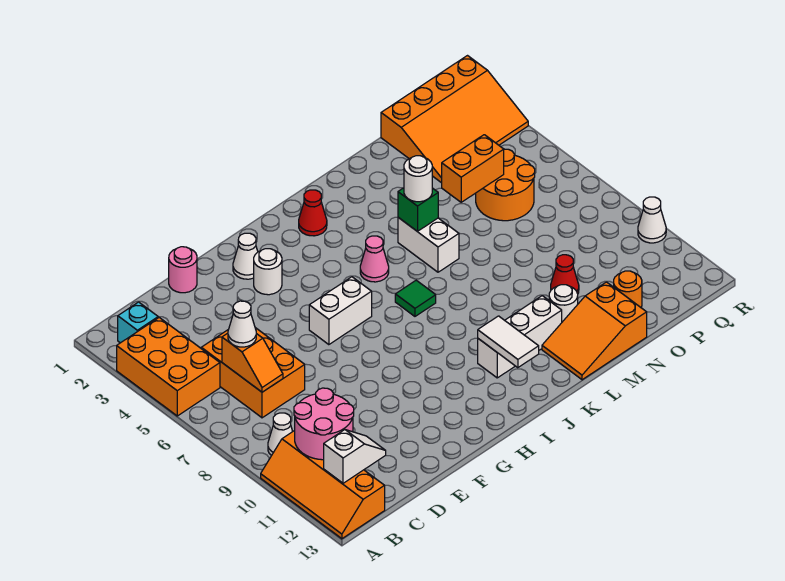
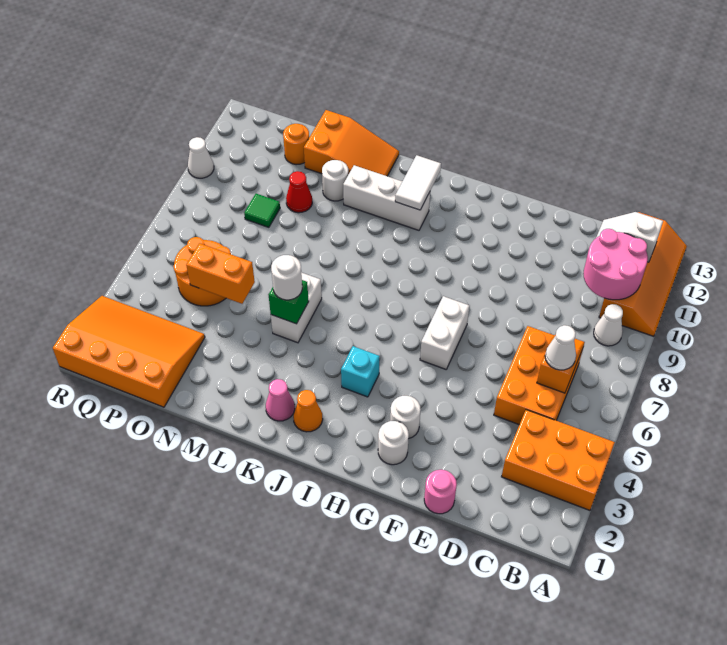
orange brick A3:B5 level 1 -> orange brick A3:C4 level 1
cyan brick B2 level 1 -> cyan brick I4 level 1
white cone G2 level 1 -> white round brick G2 level 1
white brick G6:H6 level 1 -> white brick G6:G7 level 1
red cone J2 level 1 -> orange cone J2 level 1
pink cone J5 level 1 -> pink cone K2 level 1
green tile J7 level 1 -> green tile O9 level 1

